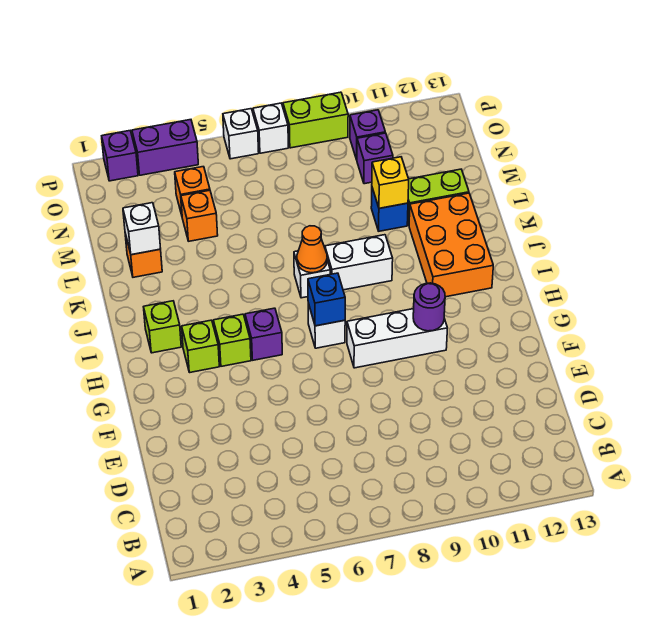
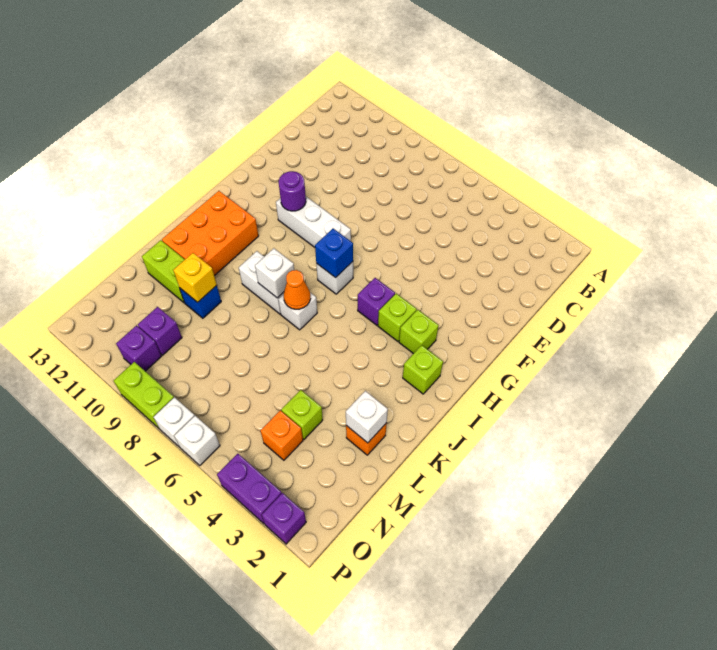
none -> white brick J8 level 2
orange brick M4 level 1 -> lime brick M4 level 1

